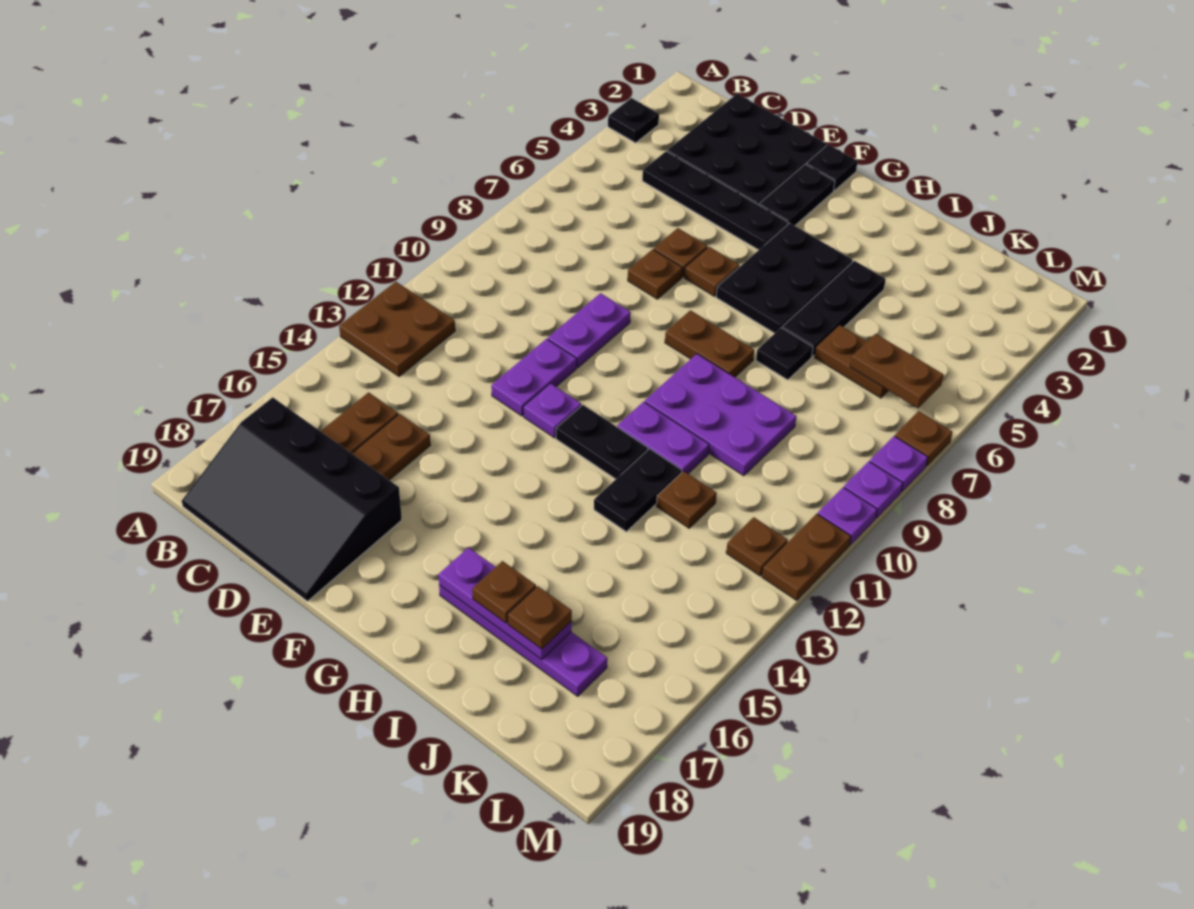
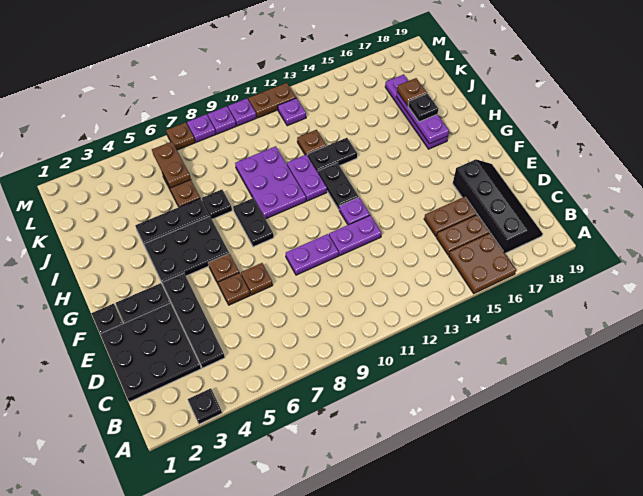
brown plate A12:B13 level 1 -> brown plate A15:B16 level 1
black slope B17:E19 level 1 top 17 -> black slope B17:E18 level 1 top 17
brown plate G8:H8 level 1 -> black plate G8:H8 level 1
brown plate I17 level 3 -> black plate I17 level 3
brown plate L12 level 1 -> purple plate L12 level 1

